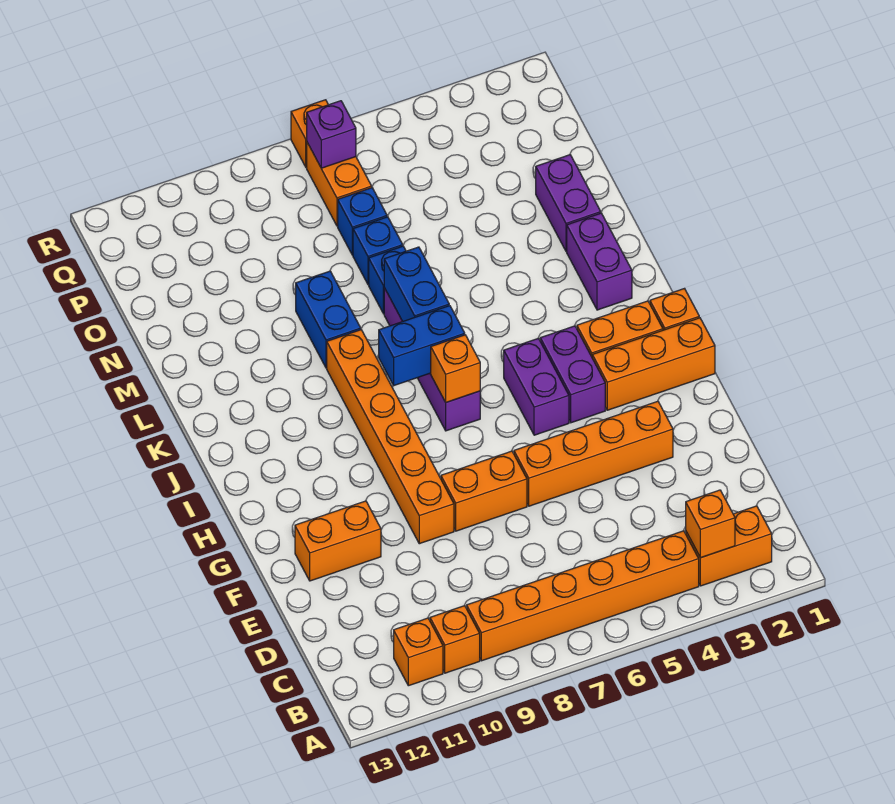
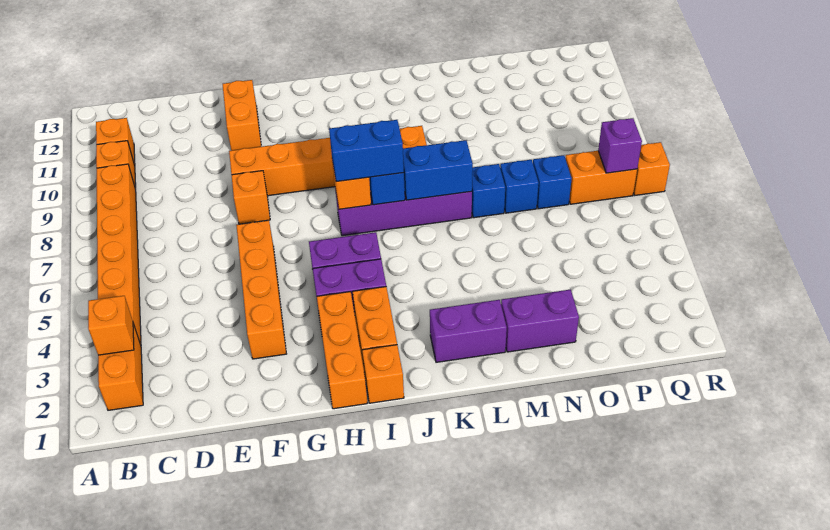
orange brick F7:F8 level 1 -> orange brick F8 level 1
blue brick L9:M9 level 1 -> blue brick I7:J7 level 3

